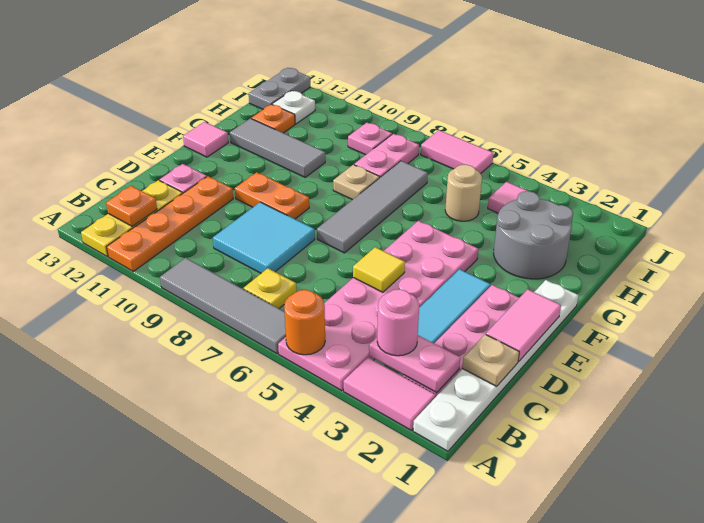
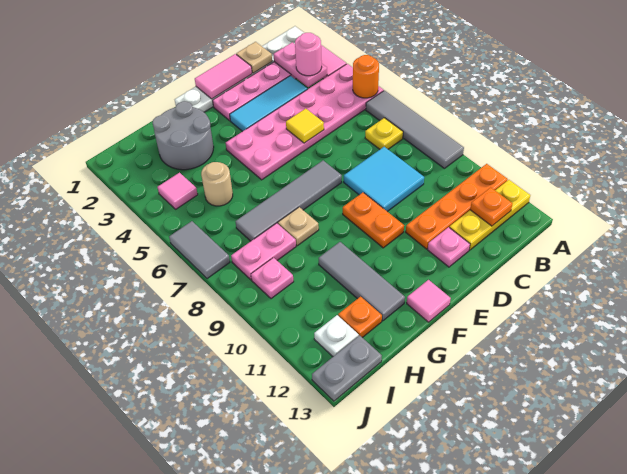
pink tile J6:J7 level 1 -> grey tile J6:J7 level 1

